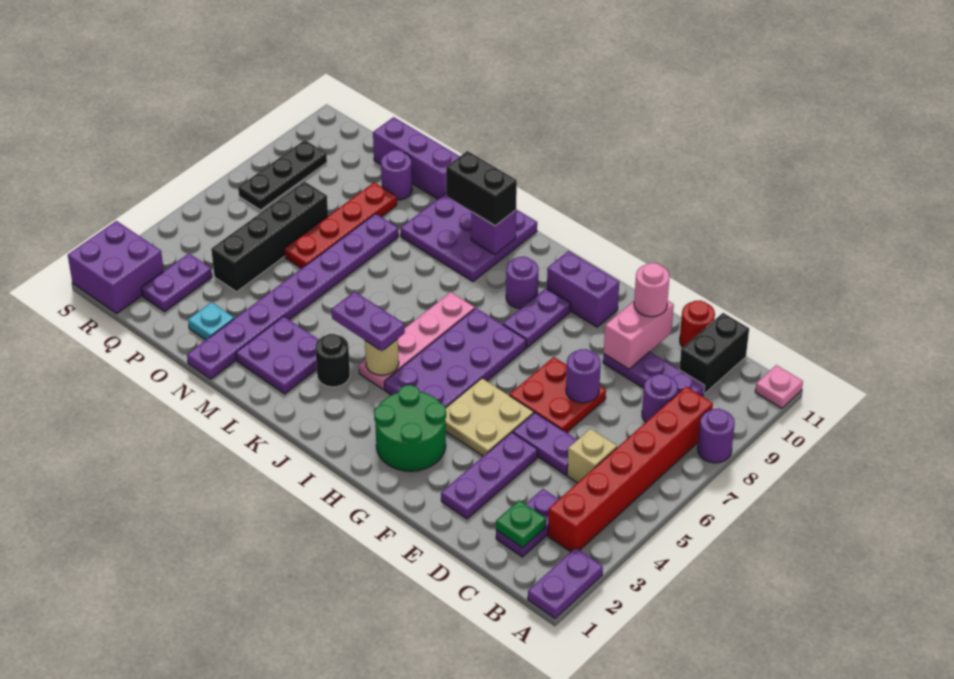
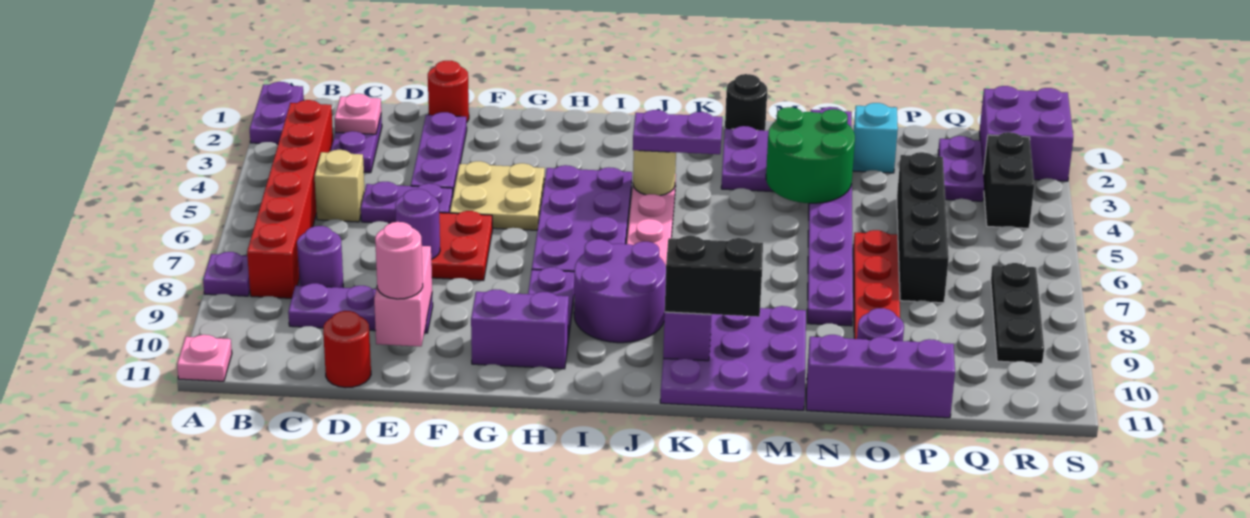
purple round brick A8 level 1 -> purple plate A8 level 1
green plate C2 level 2 -> pink plate C2 level 2
black brick C10:C11 level 1 -> black brick R3:R4 level 1
none -> red round brick E1 level 1
green round brick G2:H3 level 1 -> green round brick M3:N4 level 2
purple round brick I9 level 1 -> purple round brick I8:J9 level 1
black round brick K3 level 1 -> black round brick L1 level 1
cyan plate O2 level 1 -> cyan brick O2 level 1

